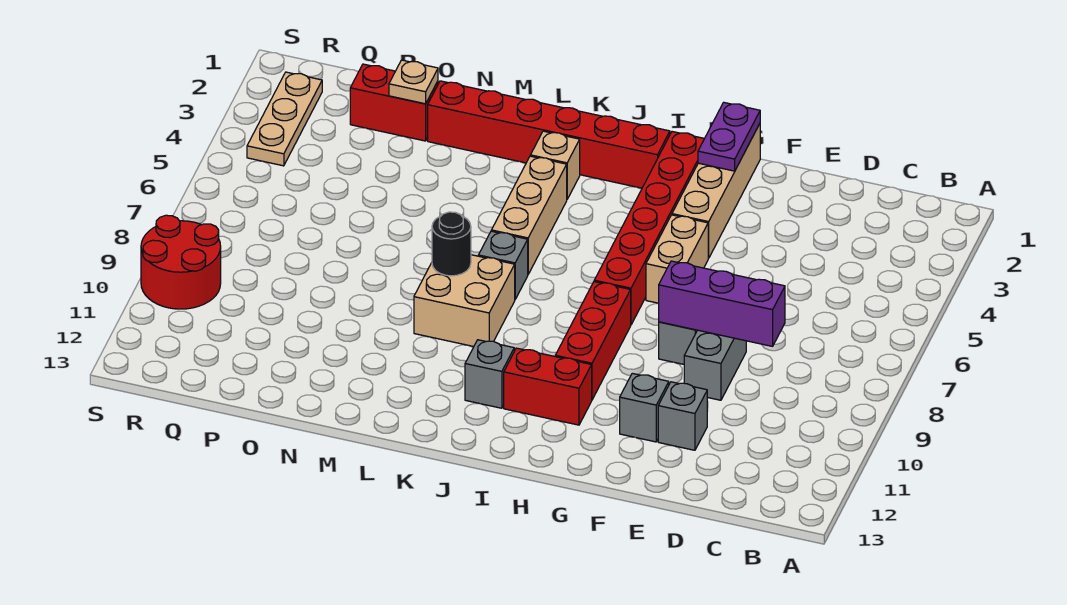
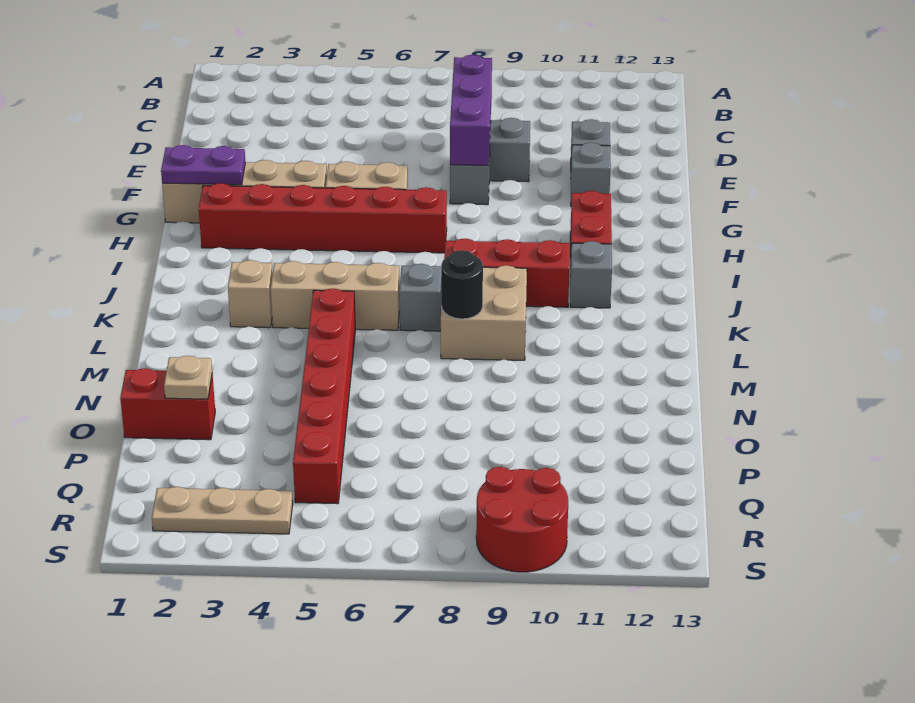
red brick H8:H10 level 1 -> red brick J8:J10 level 1
red brick I2:N2 level 1 -> red brick L5:Q5 level 1
red brick O2:P2 level 1 -> red brick O1:O2 level 1

